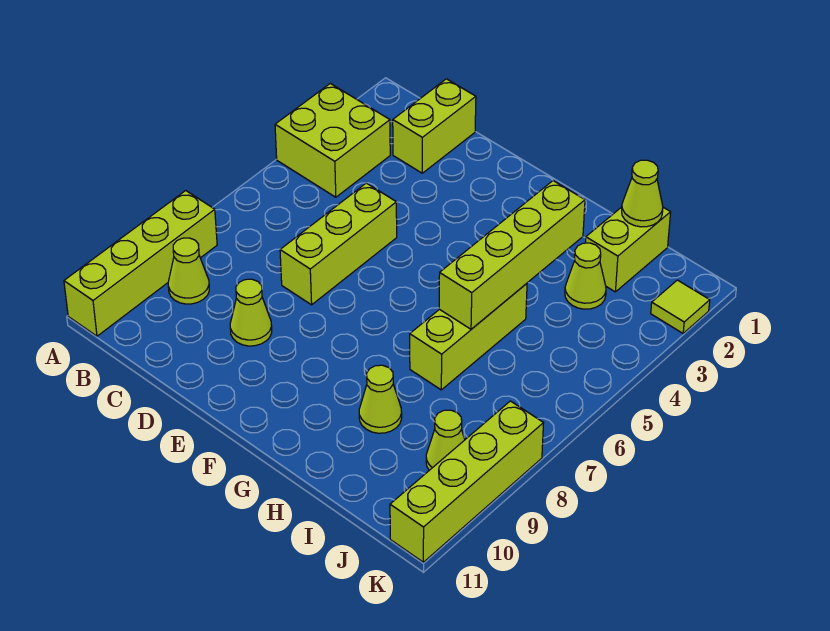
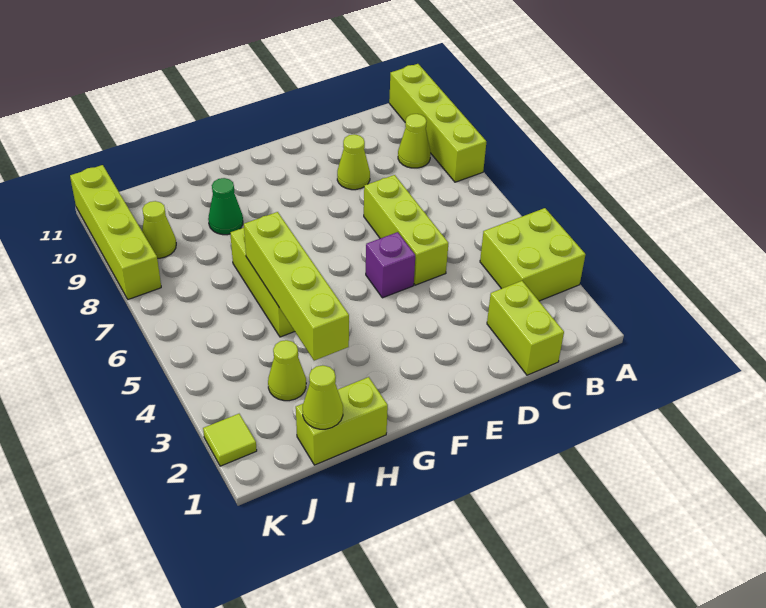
none -> purple brick E5 level 1
lime cone H9 level 1 -> green cone H9 level 1
lime brick I1:I2 level 1 -> lime brick H1:I1 level 1

